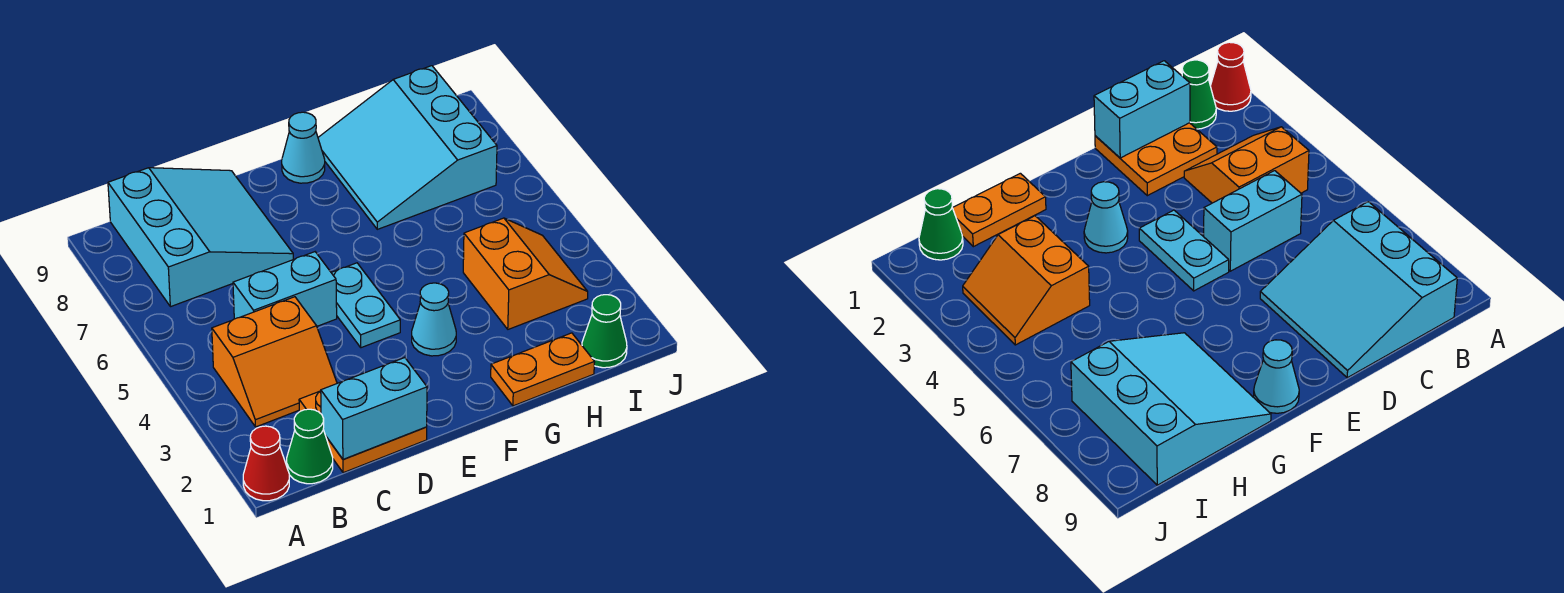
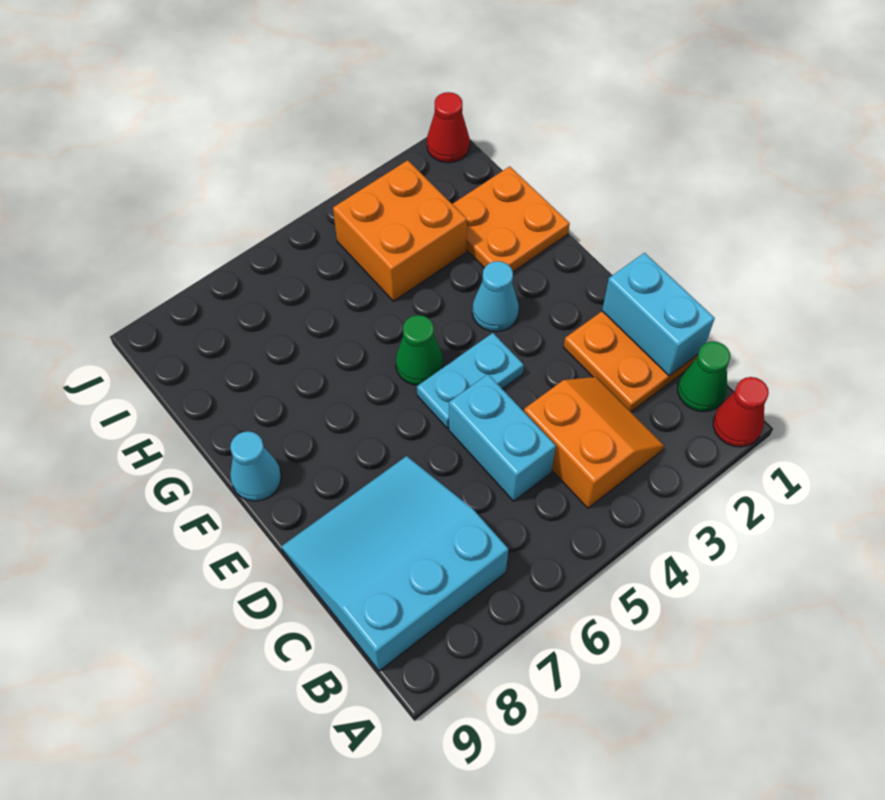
orange plate G1:H1 level 1 -> orange plate G1:H2 level 1
cyan slope G7:I9 level 1 top I -> none
orange slope H3:I4 level 1 top H -> orange brick H3:I4 level 1
green cone I1 level 1 -> green cone F5 level 1
none -> red cone J1 level 1

